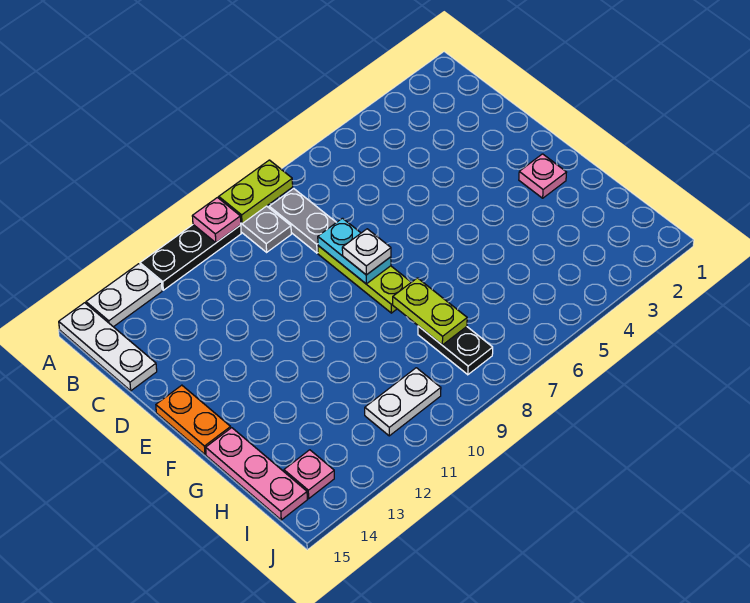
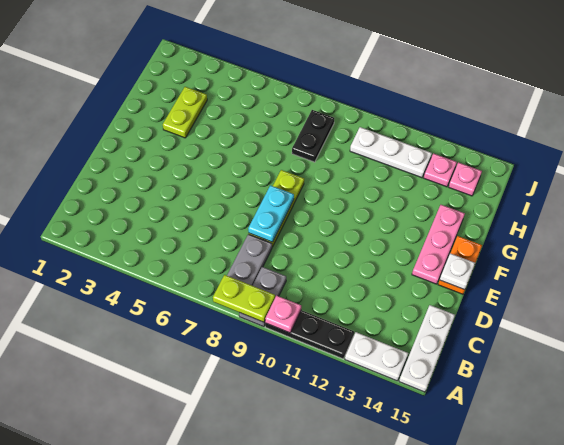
white plate E8 level 3 -> white plate E15 level 2
pink plate F2 level 1 -> pink plate I13 level 1
lime plate G8:H8 level 2 -> lime plate G3:H3 level 1
pink plate G15:I15 level 1 -> pink plate E14:G14 level 1
white plate I10:I11 level 1 -> white plate I10:I12 level 1

